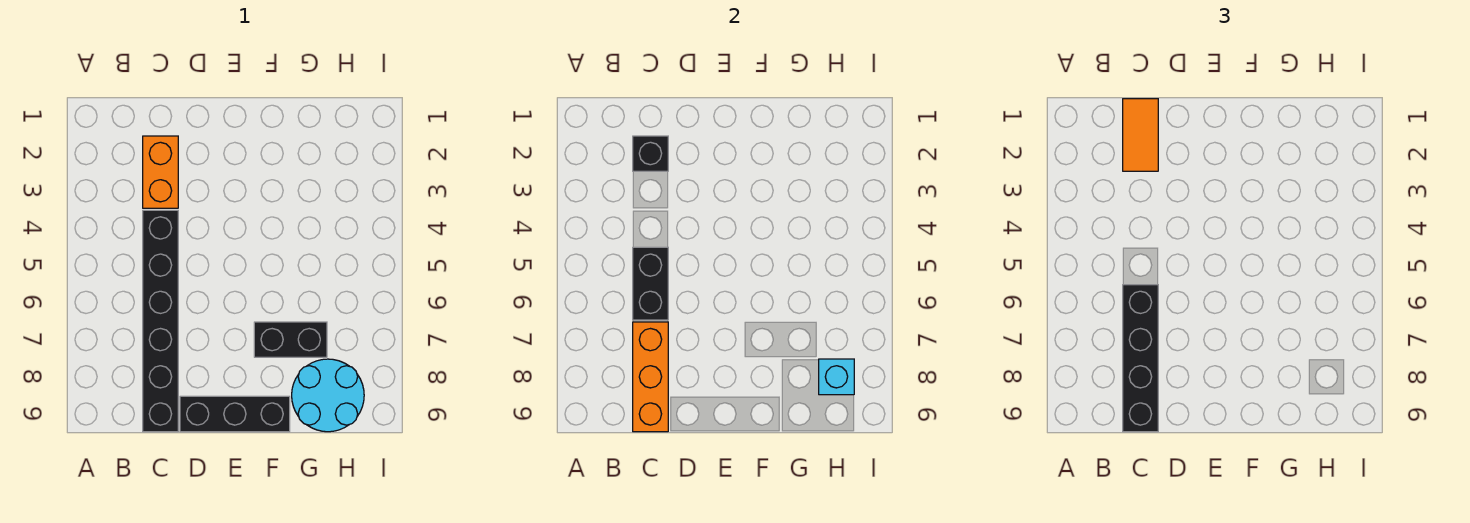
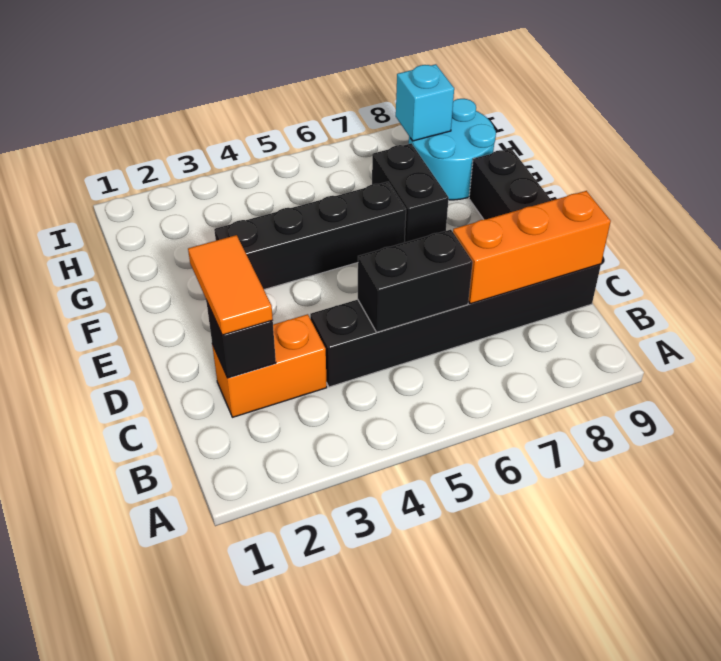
orange tile C1:C2 level 3 -> orange tile C2:D2 level 3
black brick C6:C9 level 3 -> black brick F3:F6 level 1

